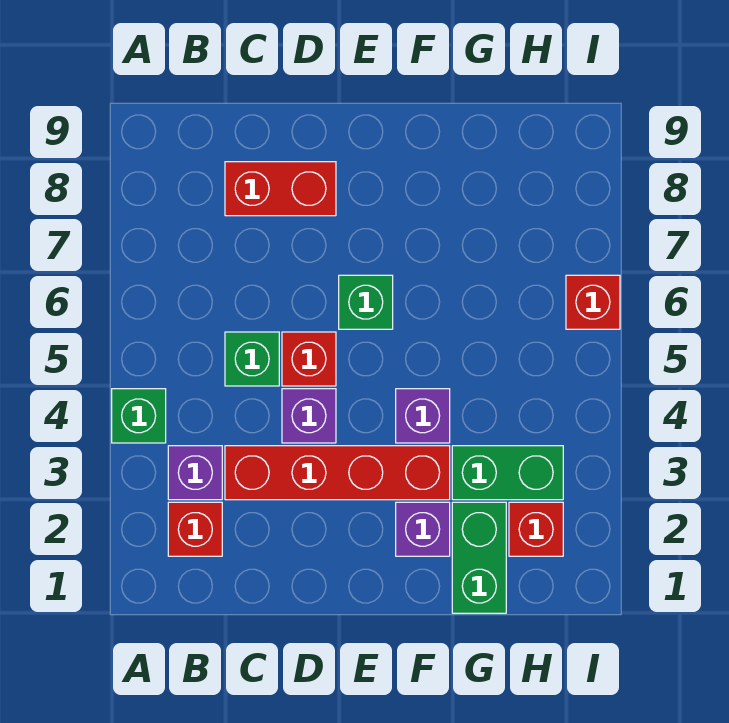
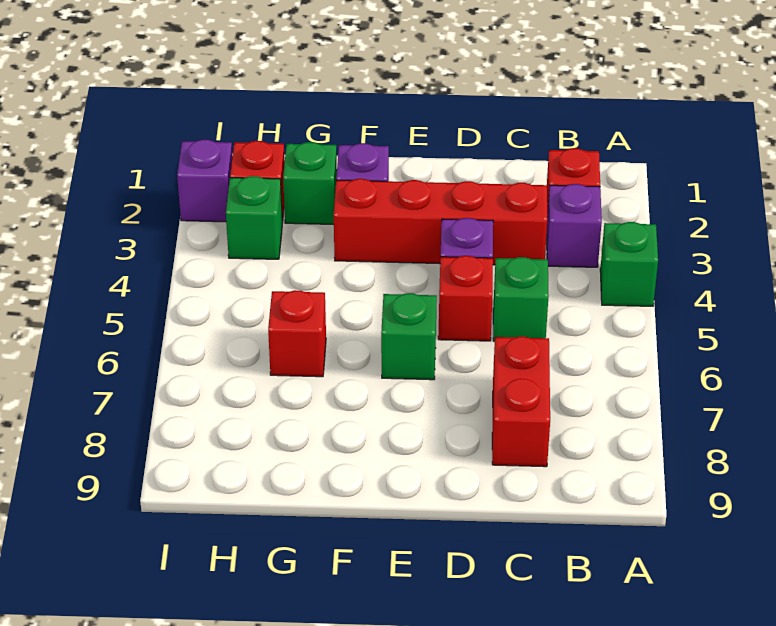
red brick C8:D8 level 1 -> red brick C7:C8 level 1
purple brick F4 level 1 -> purple brick I2 level 1
green brick G1:G2 level 1 -> green brick G2 level 1
green brick G3:H3 level 1 -> green brick H3 level 1
red brick I6 level 1 -> red brick G6 level 1

